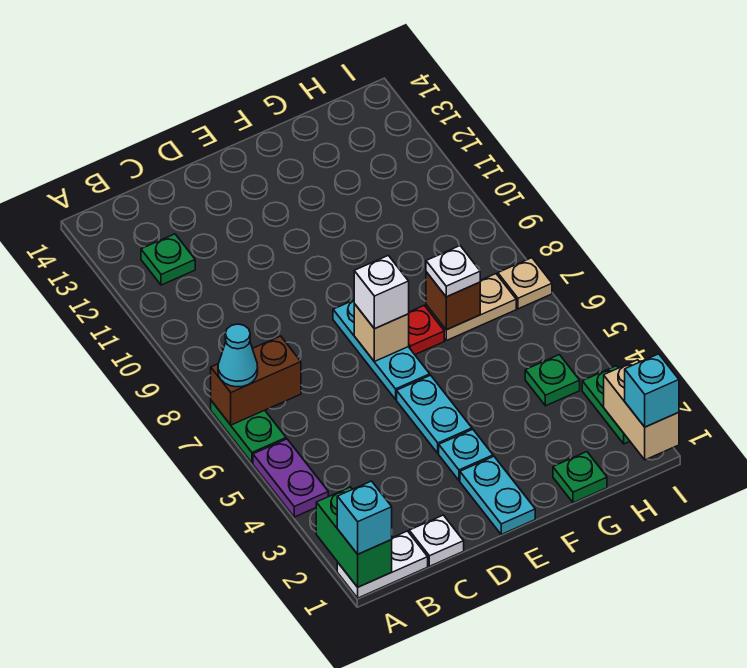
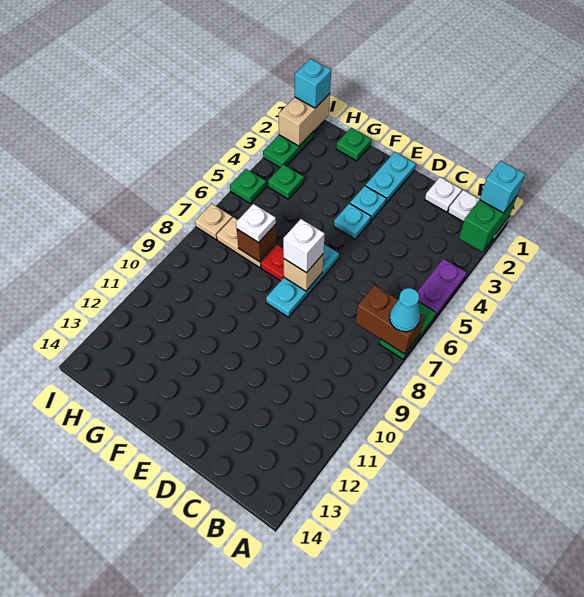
green plate B12 level 1 -> green plate I5 level 1
cyan plate E4:E5 level 1 -> cyan plate E4 level 1

